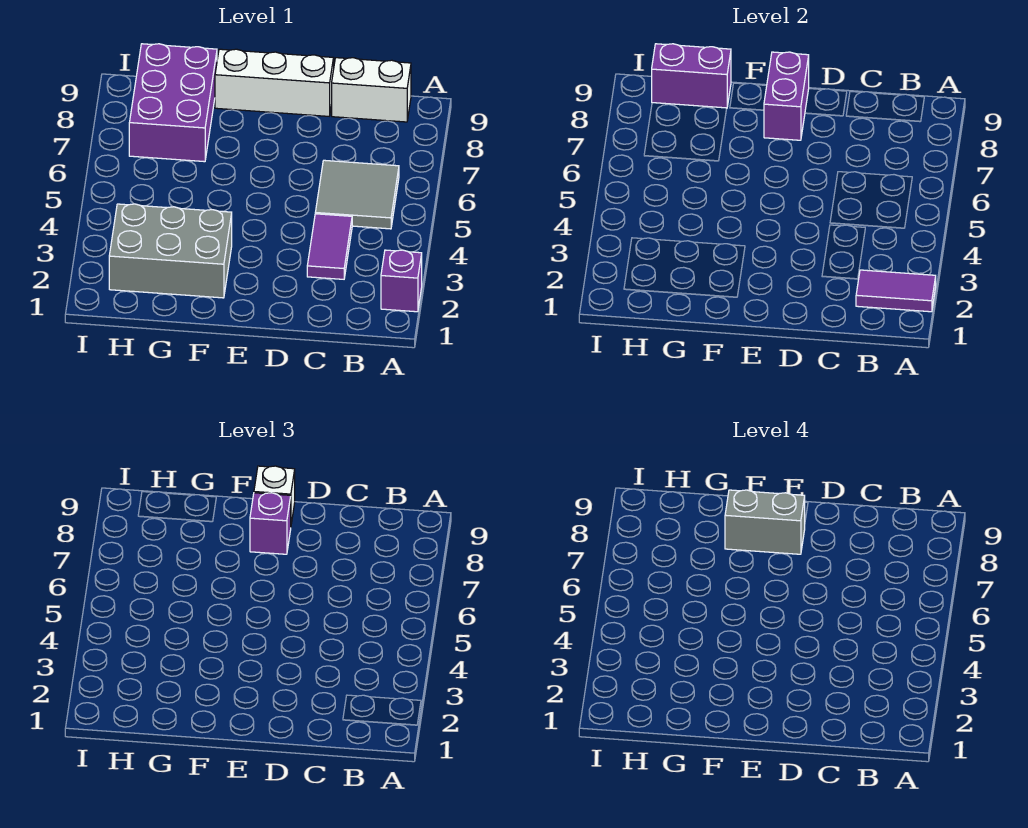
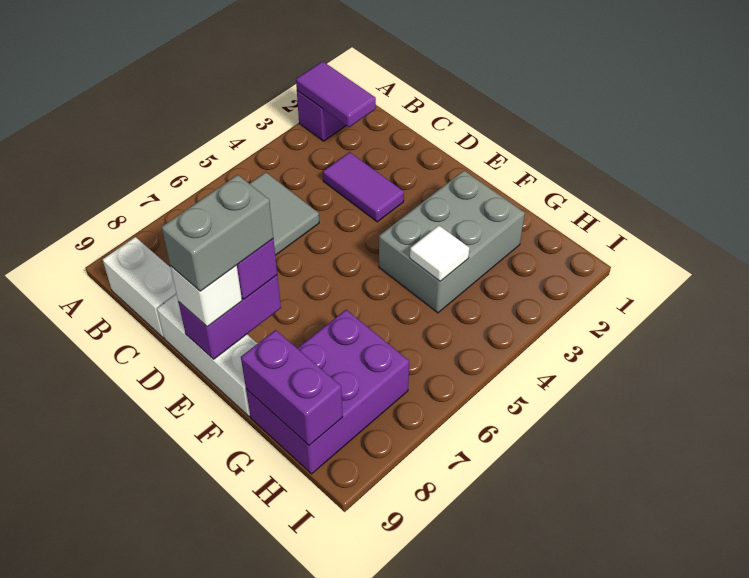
purple tile C3:C4 level 1 -> purple tile C3:D3 level 1
grey brick E8:F8 level 4 -> grey brick E8:E9 level 4
grey brick F2:H3 level 1 -> grey brick F2:G4 level 1
none -> white tile G4 level 2

